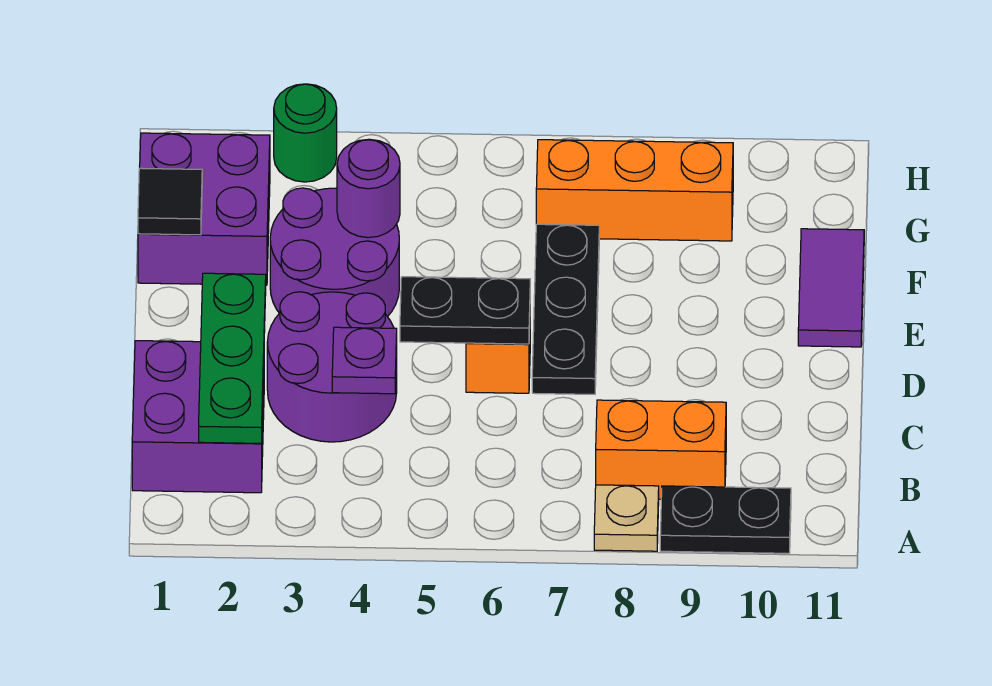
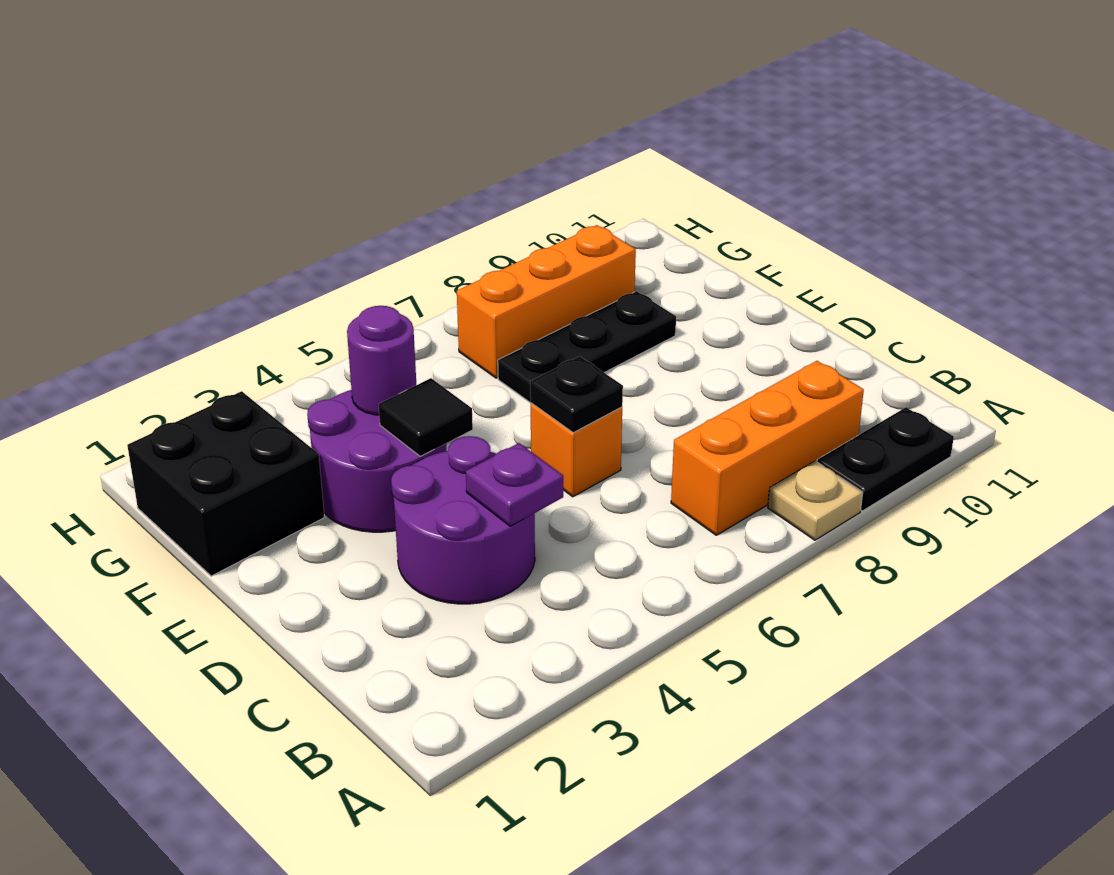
purple brick B1:C2 level 1 -> none
green plate B2:D2 level 2 -> none
orange brick B8:B9 level 1 -> orange brick B7:B9 level 1
black plate D5:D6 level 2 -> black plate D6 level 2
black plate D7:F7 level 1 -> black plate F7:F9 level 1
purple tile E11:F11 level 1 -> none
purple brick F1:G2 level 1 -> black brick F1:G2 level 1
black tile F1 level 2 -> black tile E4 level 2
green round brick H3 level 1 -> none

